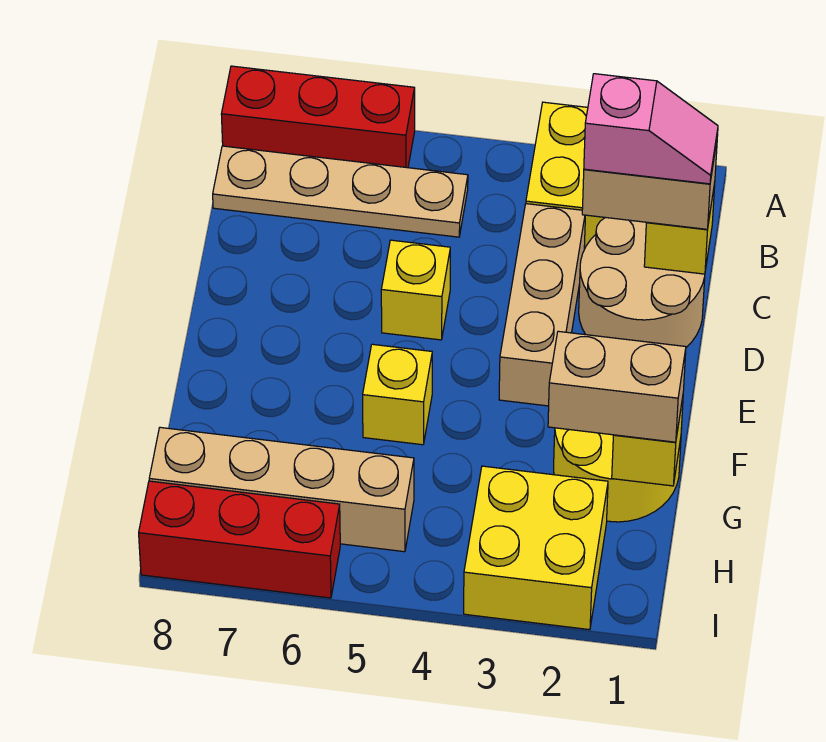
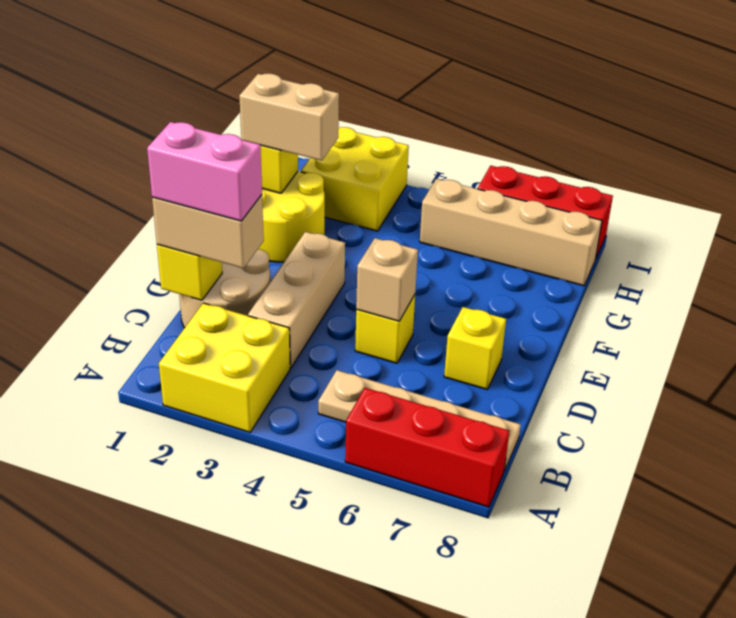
pink slope C1:C2 level 4 top 2 -> pink brick C1:C2 level 4
none -> tan brick D5 level 2
yellow brick F5 level 1 -> yellow brick D7 level 1

